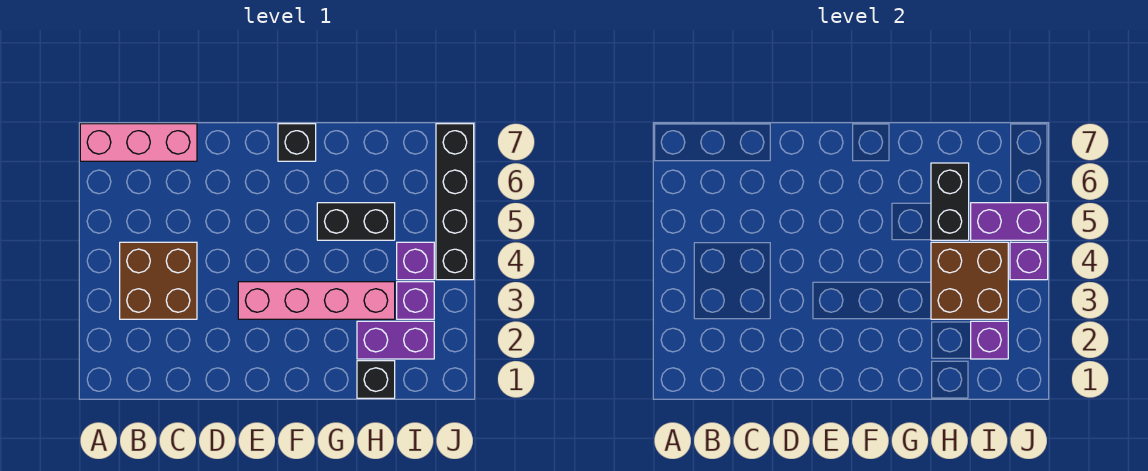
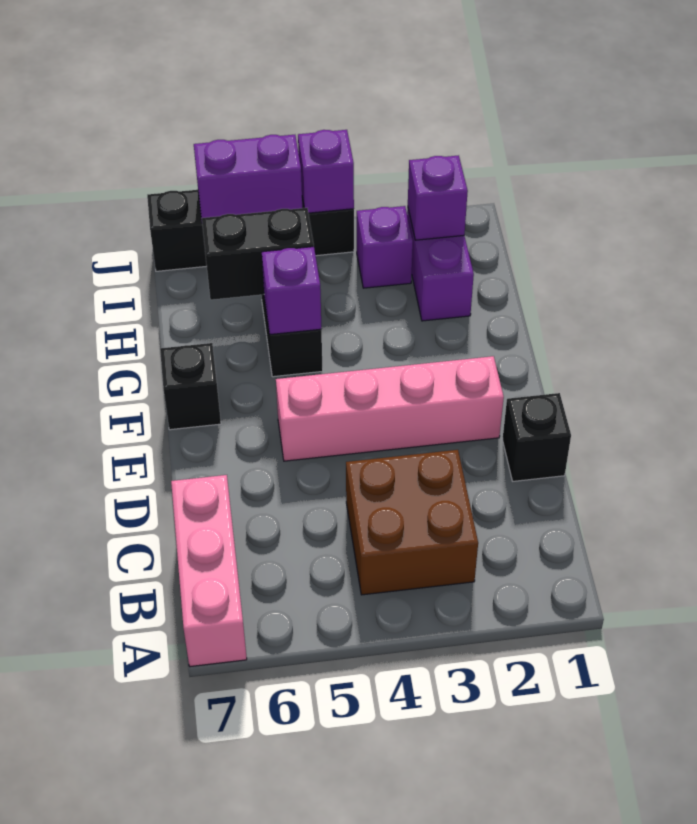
pink brick E3:H3 level 1 -> pink brick E2:E5 level 1
black brick H1 level 1 -> black brick D1 level 1
brown brick H3:I4 level 2 -> none
purple brick I4 level 1 -> purple brick G5 level 2
purple brick I5:J5 level 2 -> purple brick J5:J6 level 2

